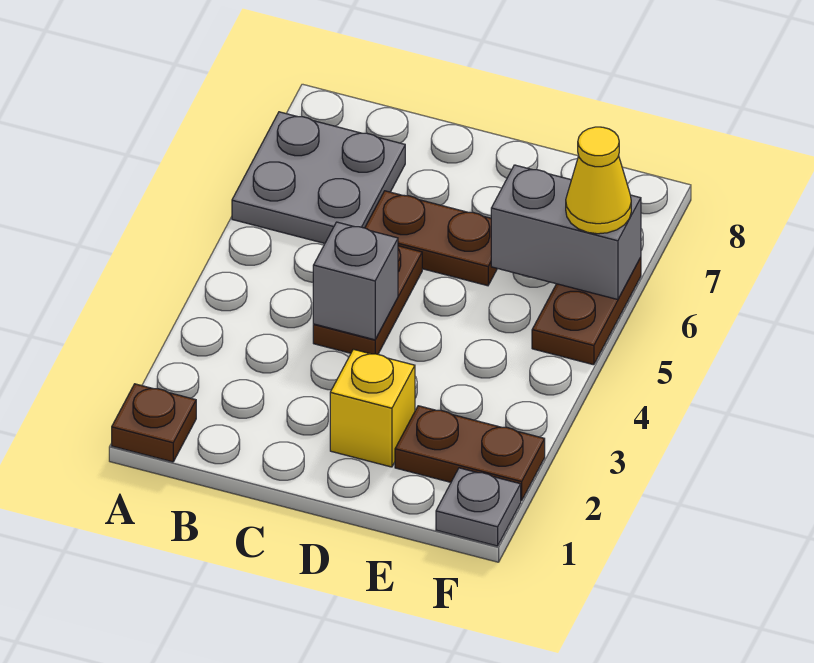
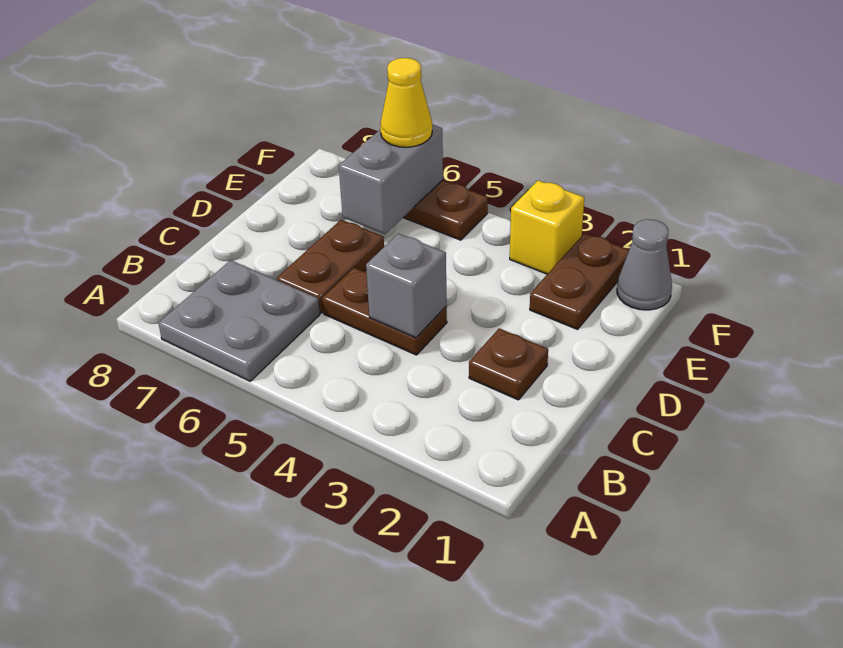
brown plate A1 level 1 -> brown plate C2 level 1
yellow brick D2 level 1 -> yellow brick F3 level 1
grey plate F1 level 1 -> grey cone F1 level 1

